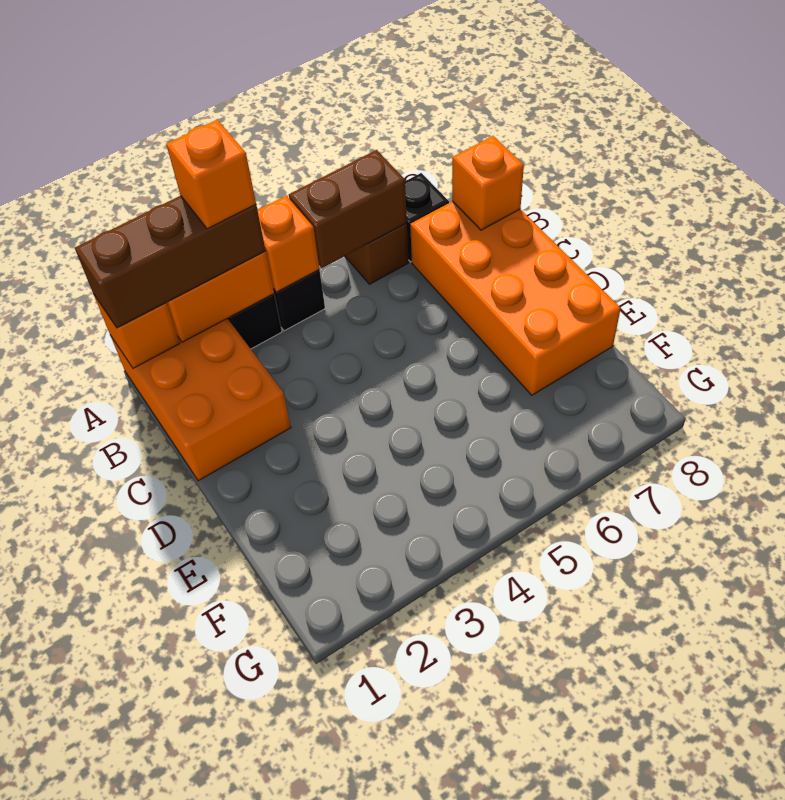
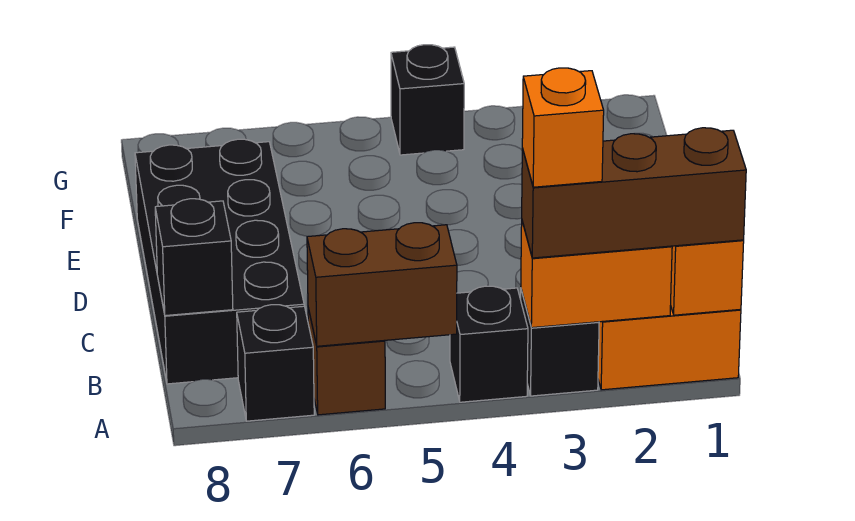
orange brick A4 level 2 -> none
orange brick B7:E8 level 1 -> black brick B7:E8 level 1
orange brick B8 level 2 -> black brick B8 level 2
none -> black brick G4 level 1

